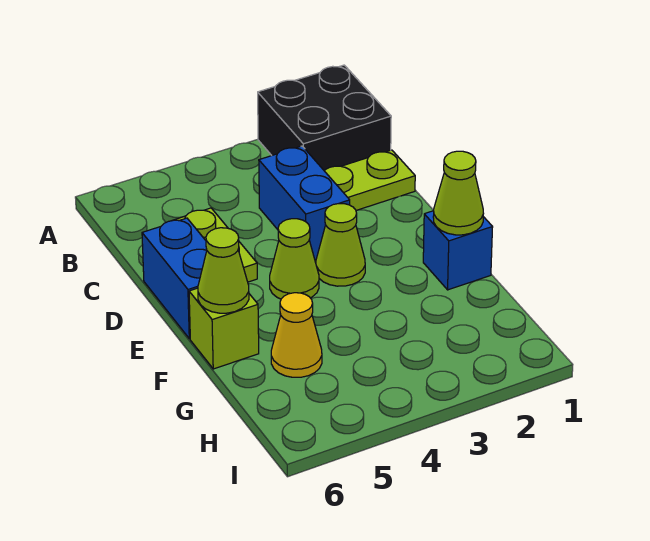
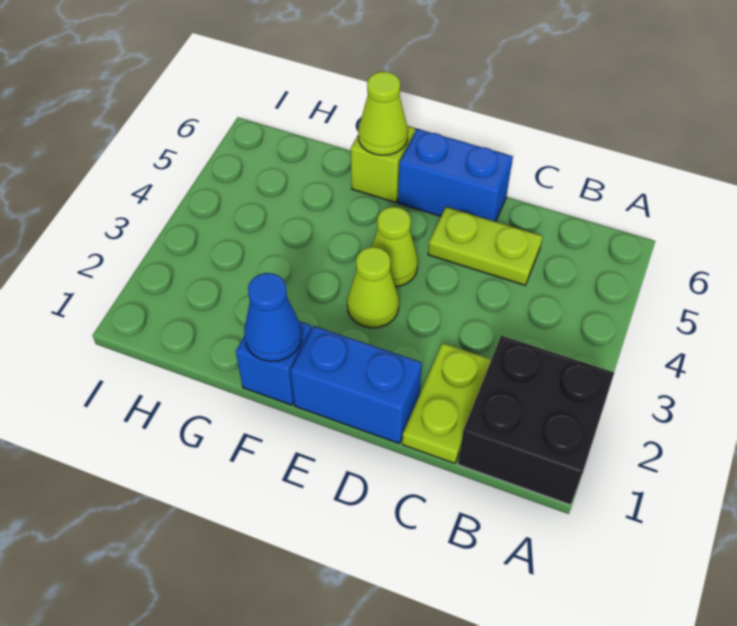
blue brick C3:D3 level 1 -> blue brick D1:E1 level 1
lime cone F1 level 2 -> blue cone F1 level 2
yellow cone G5 level 1 -> none

